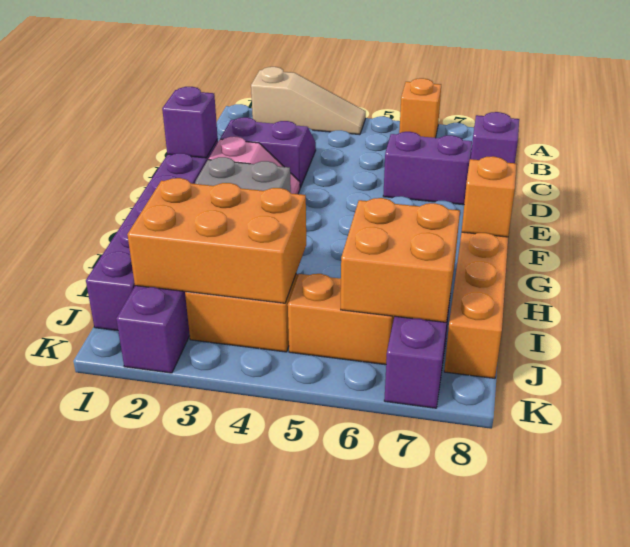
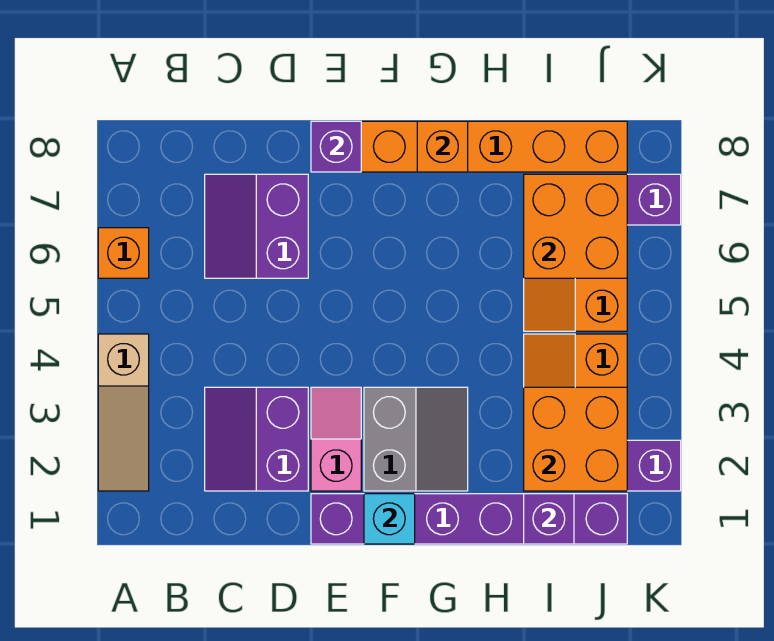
tan slope A2:A4 level 1 top 2 -> tan slope A2:A4 level 1 top 4
purple brick E1 level 2 -> purple brick I1 level 2
none -> cyan brick F1 level 2
orange brick I2:J4 level 2 -> orange brick I2:J3 level 2

